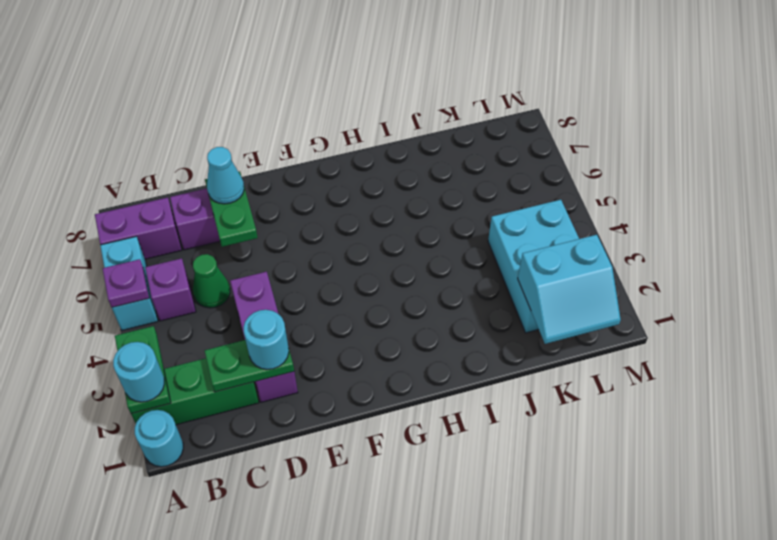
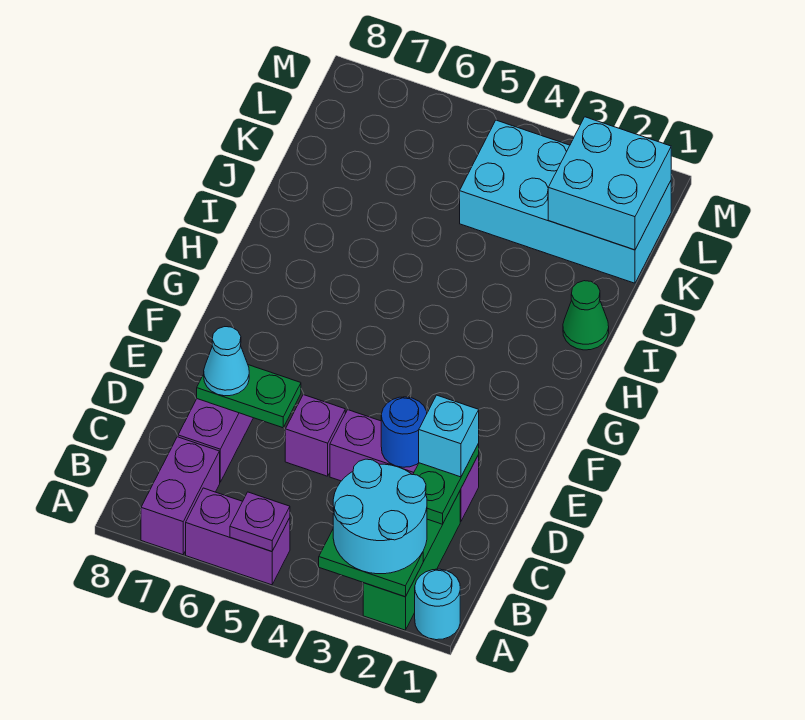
cyan round brick A2 level 3 -> cyan round brick A2:B3 level 3
cyan brick A5:A6 level 1 -> purple brick A5:A6 level 1
purple brick B5 level 1 -> purple brick D5 level 1
green cone C5 level 1 -> green cone I1 level 1
cyan round brick D2 level 3 -> cyan brick D2 level 3
none -> blue round brick D3 level 2
cyan slope K1:L2 level 2 top 2 -> cyan brick K1:L2 level 2
cyan brick K2:L4 level 1 -> cyan brick K1:L4 level 1

